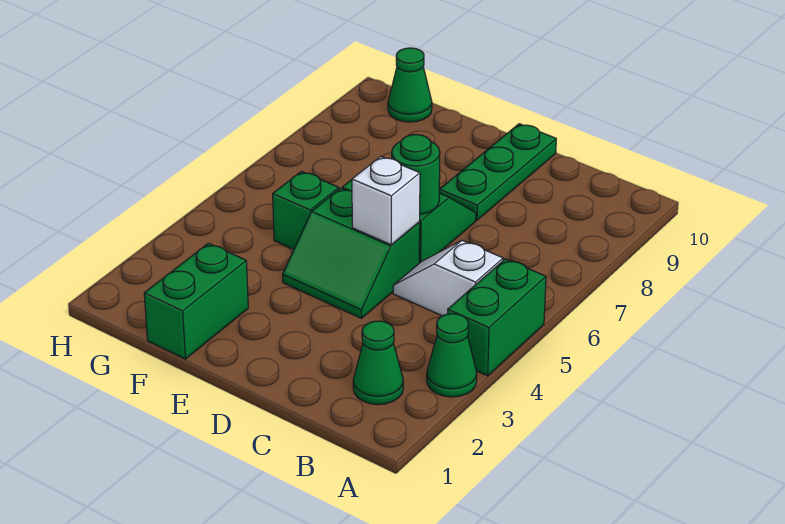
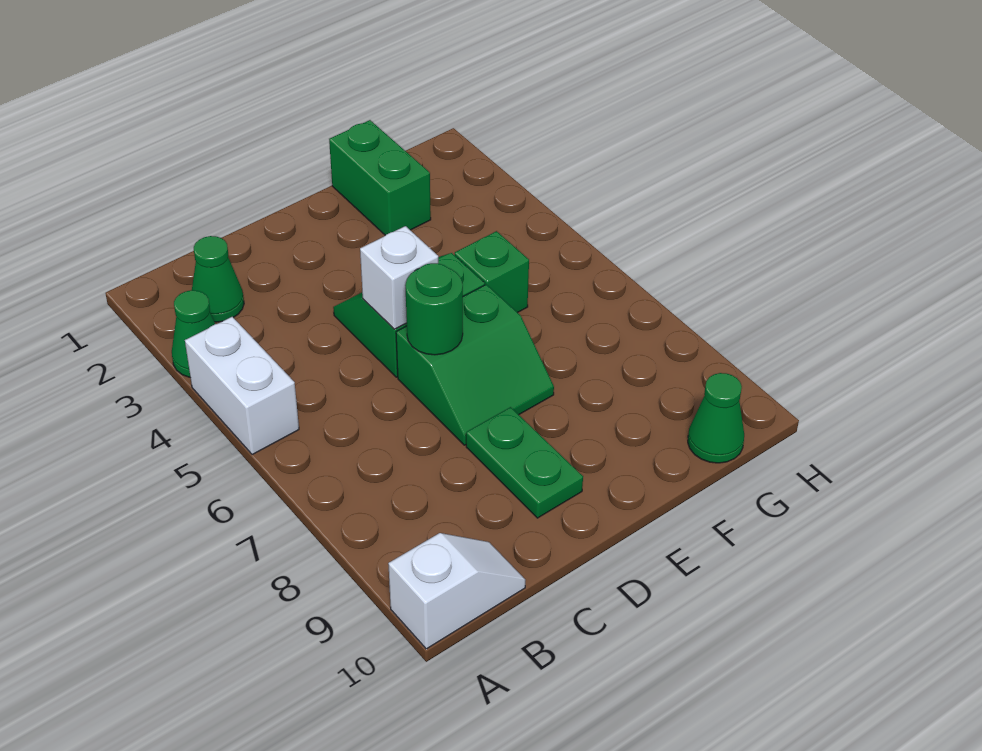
green brick A4:A5 level 1 -> white brick A4:A5 level 1
white slope B5:C5 level 1 top B -> white slope A10:B10 level 1 top A
green plate D8:D10 level 1 -> green plate D8:D9 level 1

